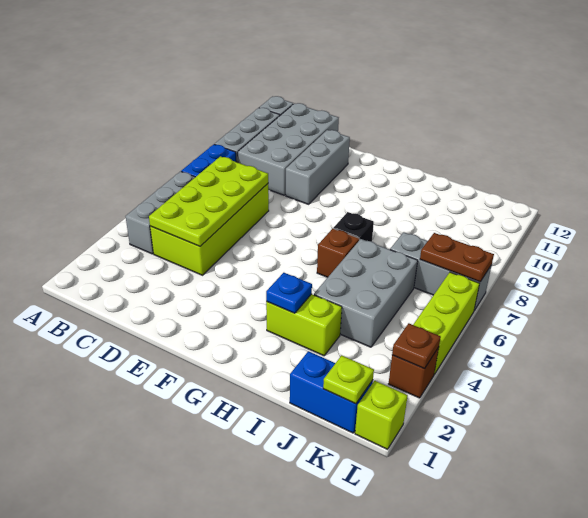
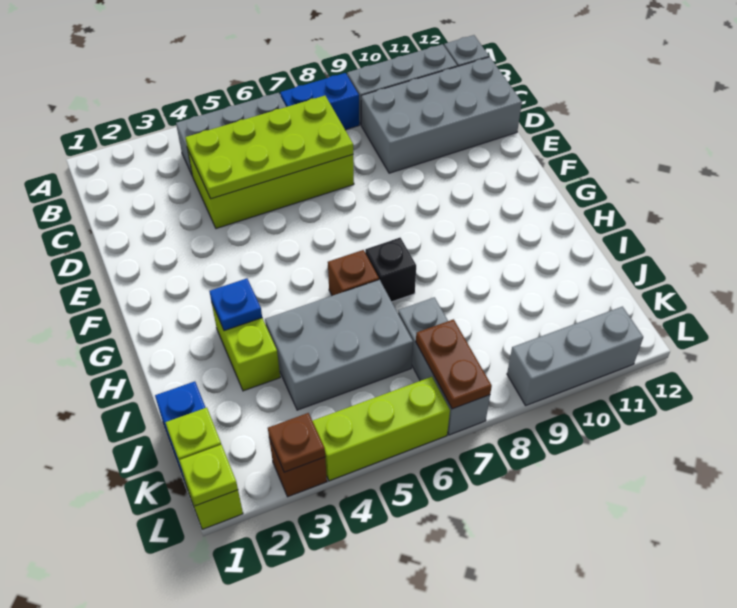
grey brick E9:E11 level 1 -> grey brick L9:L11 level 1
none -> lime plate L1 level 2

